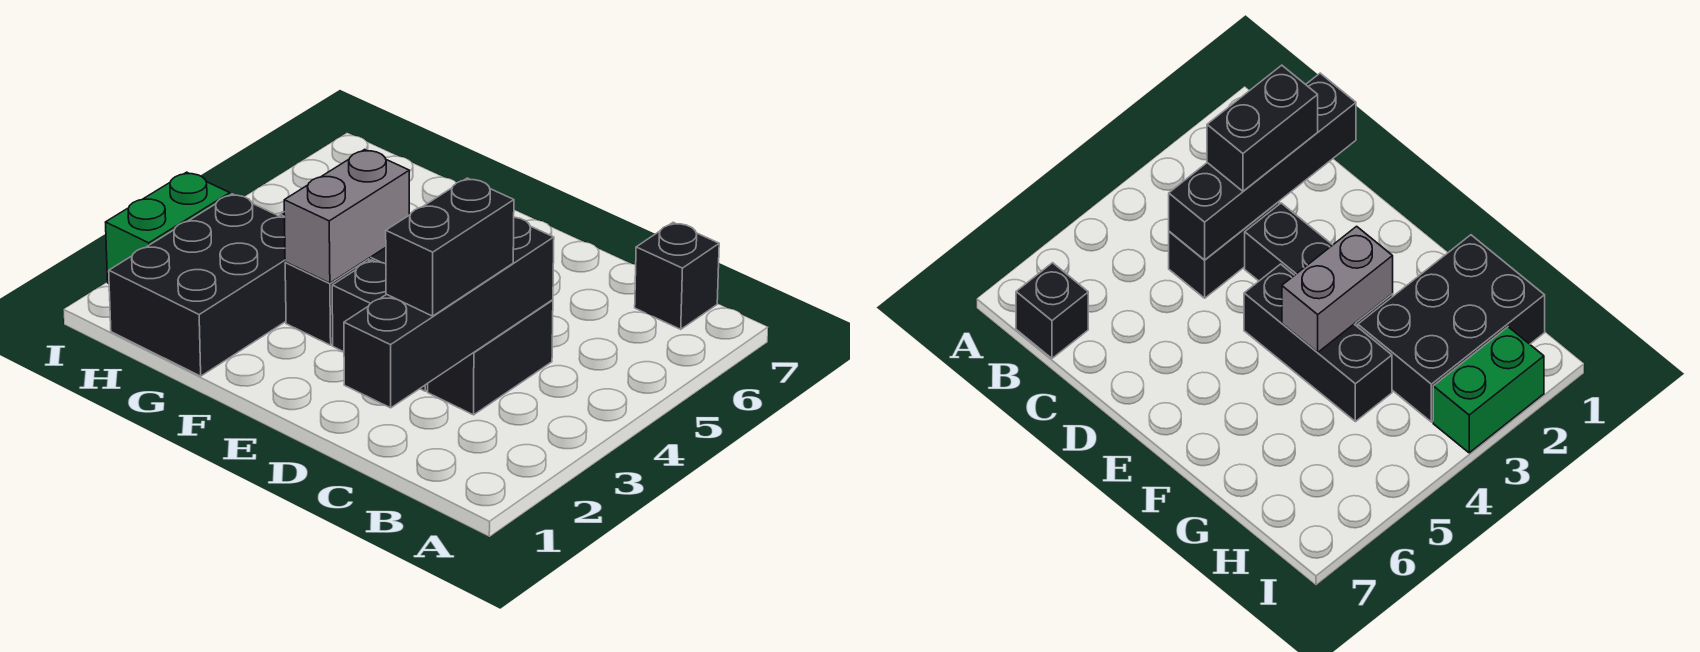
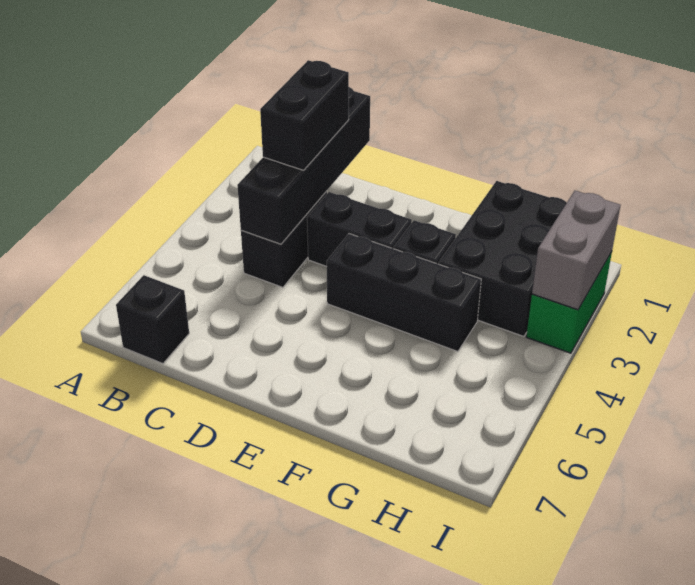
grey brick F3:F4 level 2 -> grey brick I2:I3 level 2

